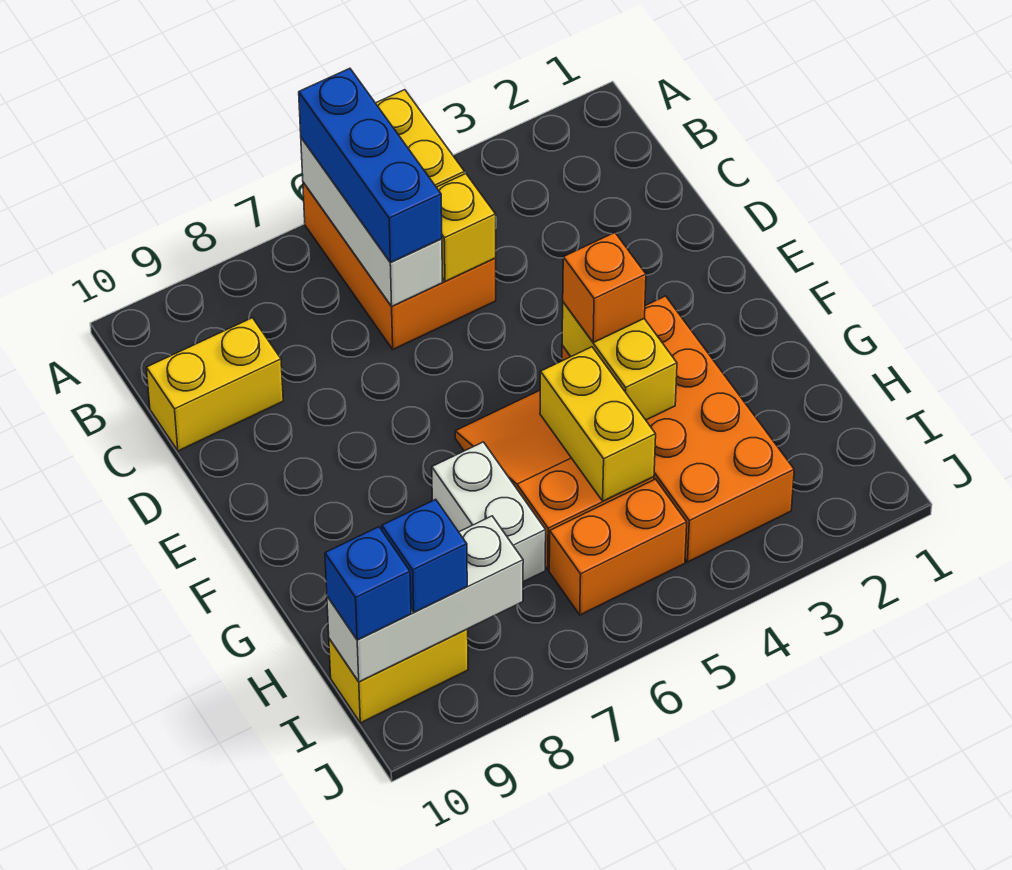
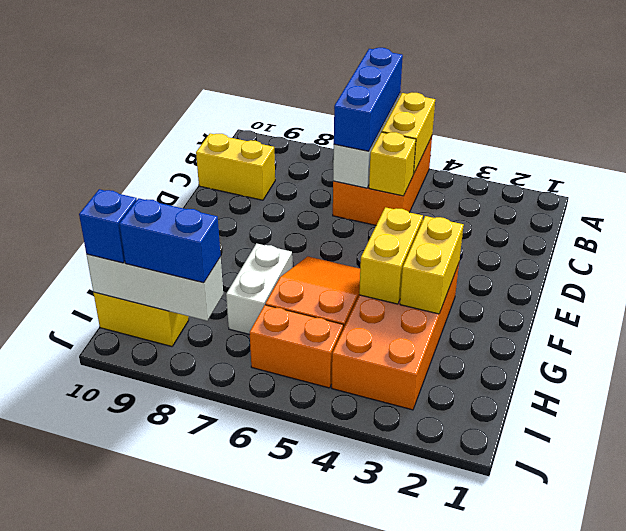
orange brick F4 level 3 -> none
yellow brick G5:H5 level 2 -> yellow brick F3:G3 level 2
blue brick I9 level 3 -> blue brick I8:I9 level 3

